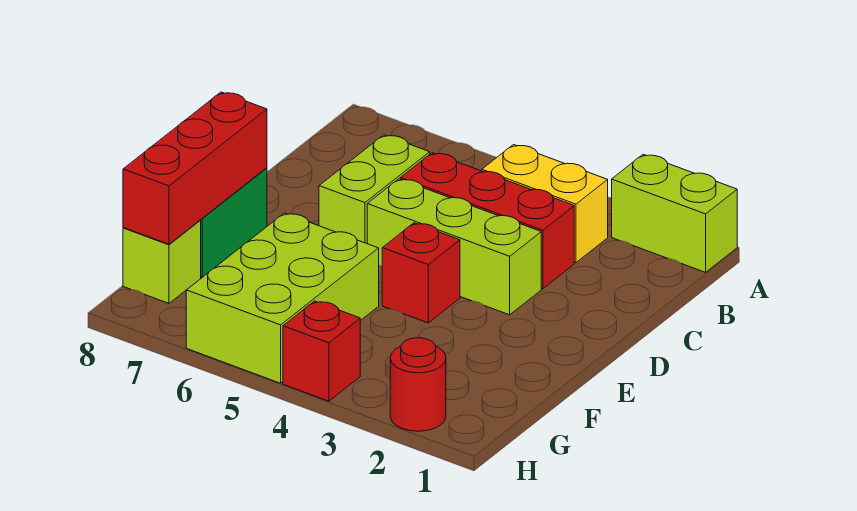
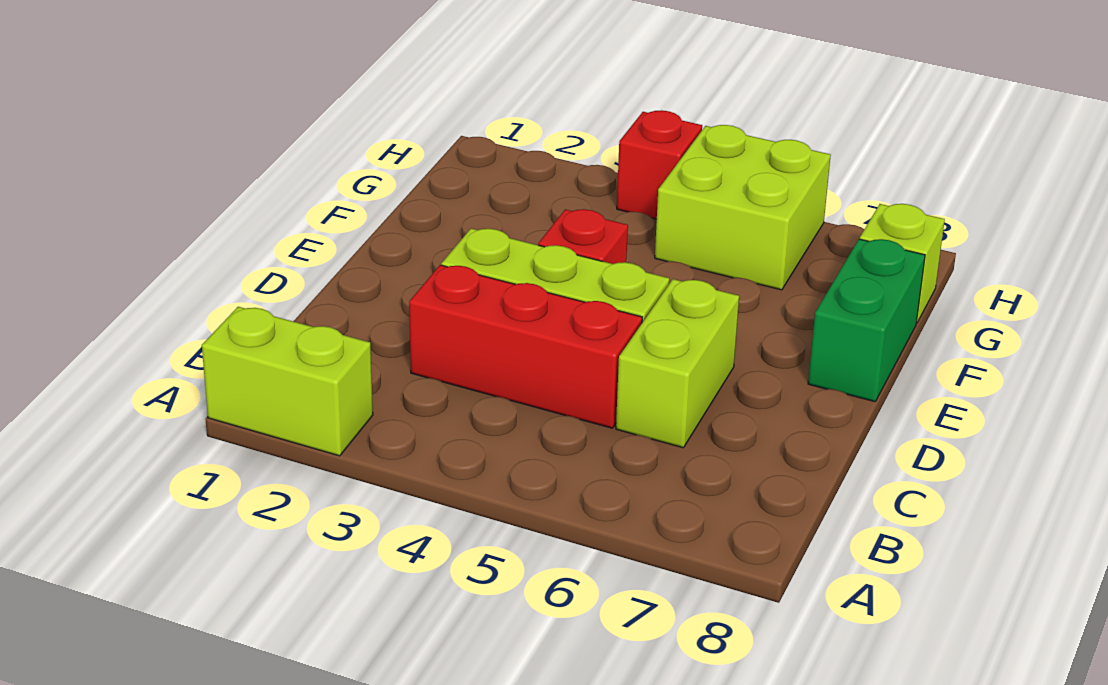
yellow brick B3:B4 level 1 -> none
red brick E8:G8 level 2 -> none
lime brick F5:H6 level 1 -> lime brick G5:H6 level 1
red round brick H2 level 1 -> none

